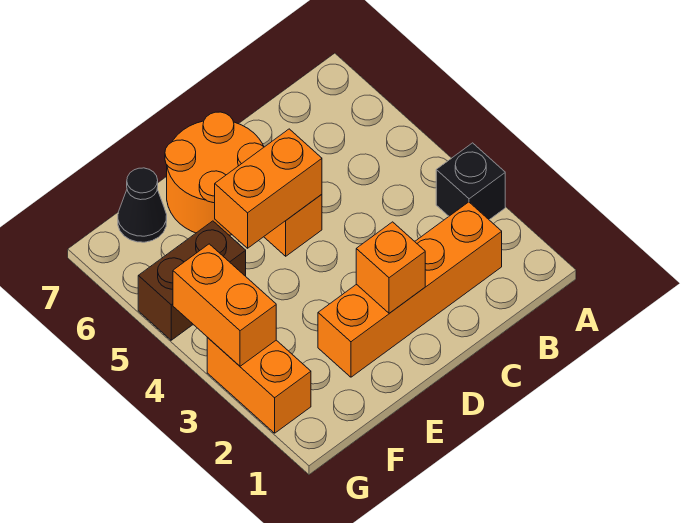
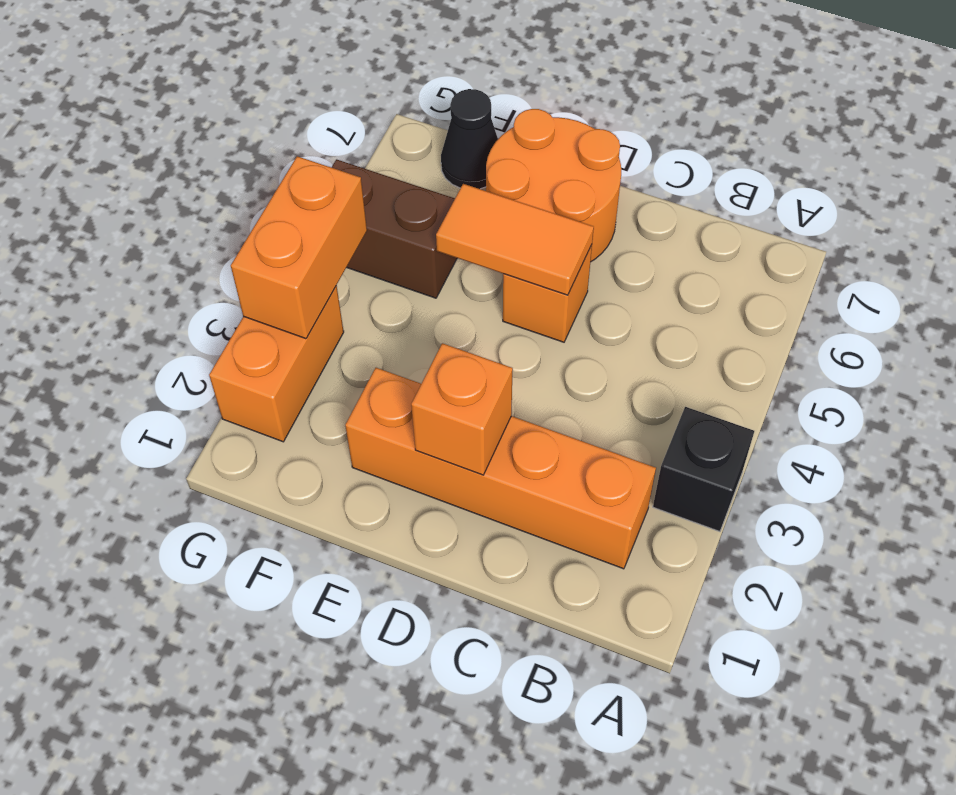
orange brick D5:E5 level 2 -> orange tile D5:E5 level 2

